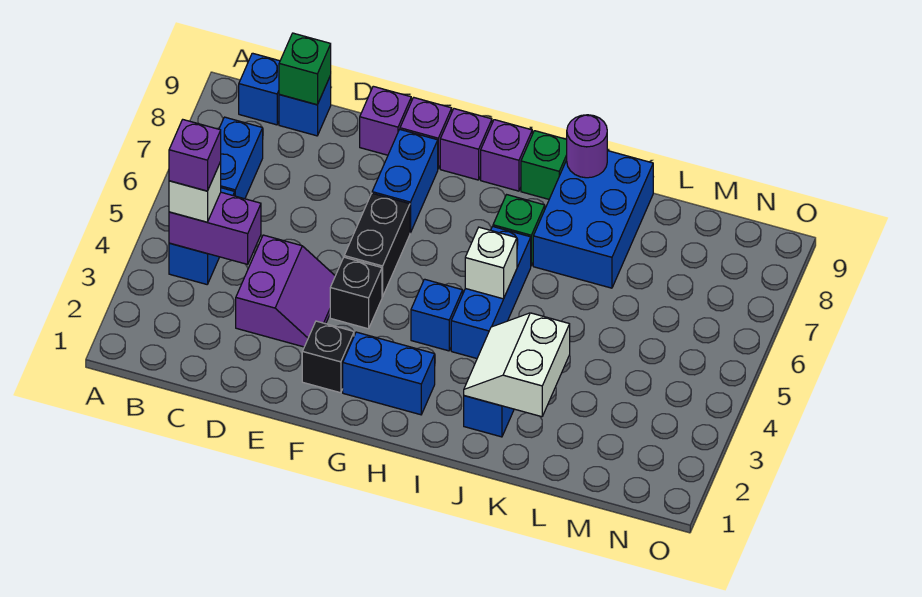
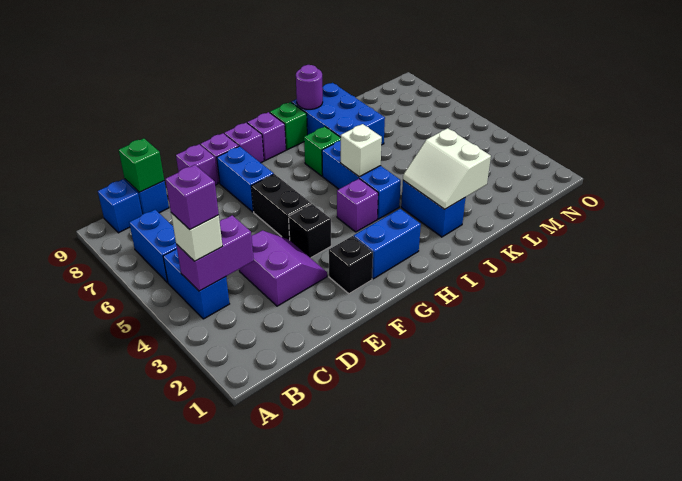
blue brick H4 level 1 -> purple brick H4 level 1

